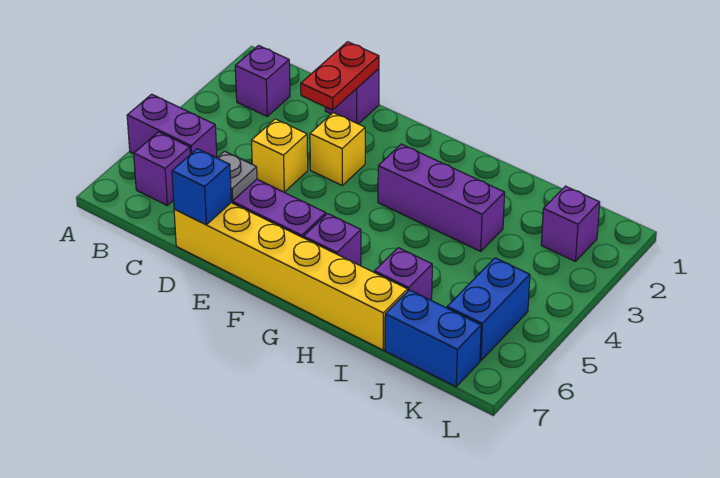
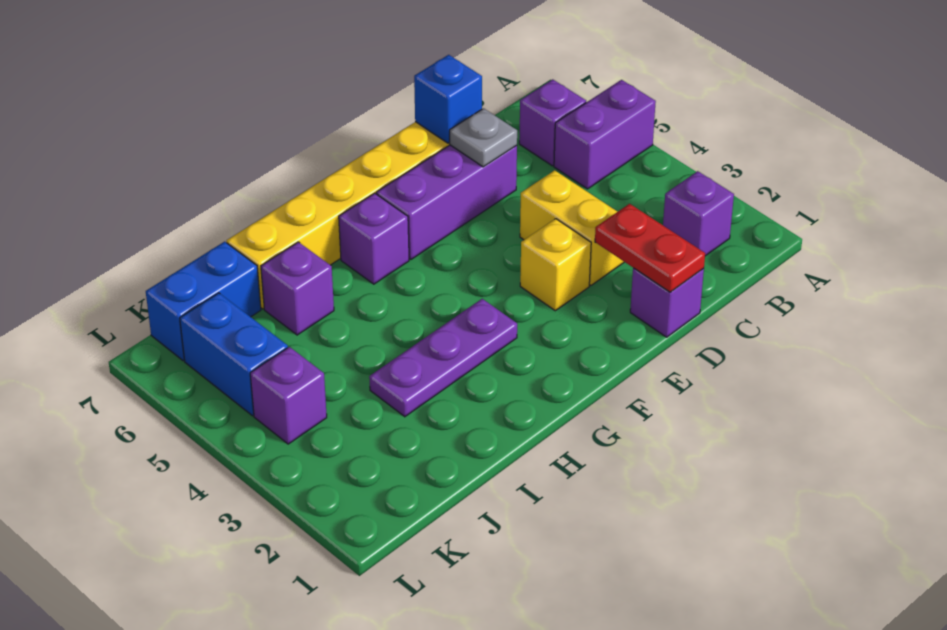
yellow brick D4 level 1 -> yellow brick D3:D4 level 1
purple brick G3:I3 level 1 -> purple plate G3:I3 level 1
purple brick K2 level 1 -> purple brick K4 level 1

